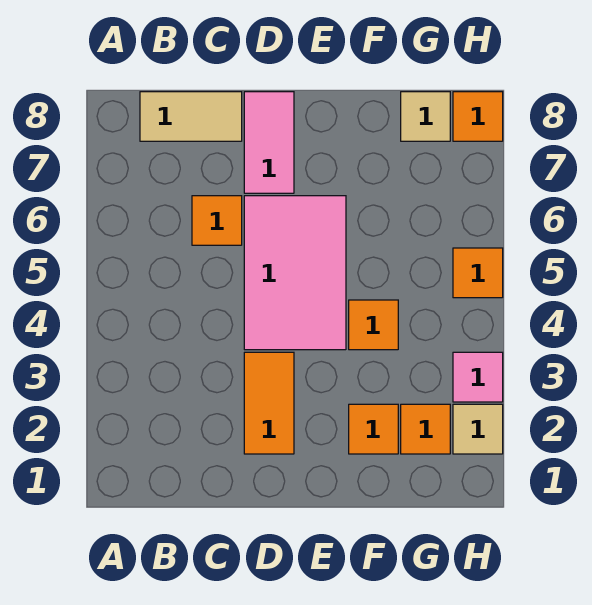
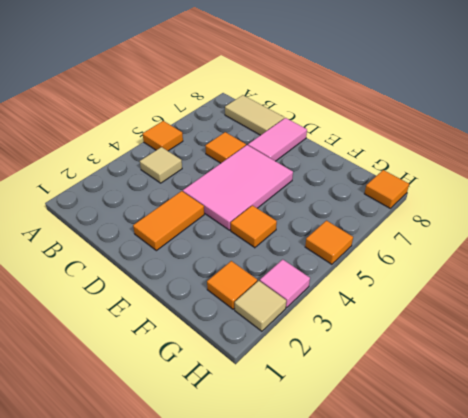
orange tile F2 level 1 -> orange tile A5 level 1
tan tile G8 level 1 -> tan tile B4 level 1

